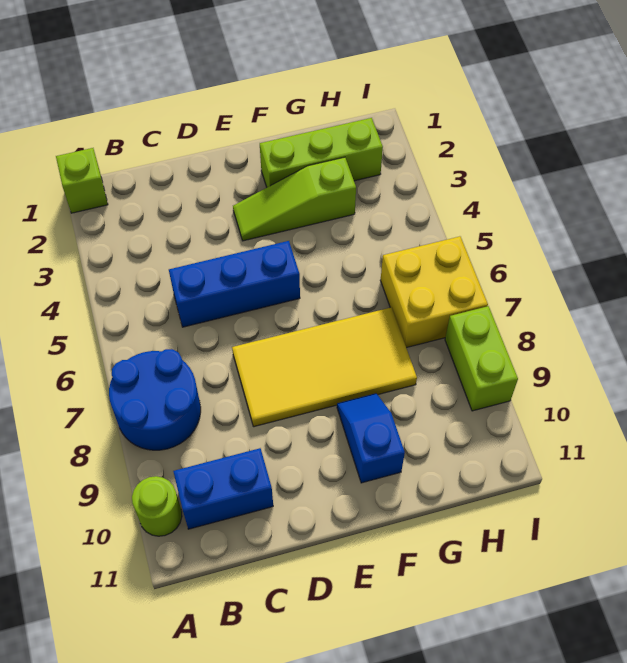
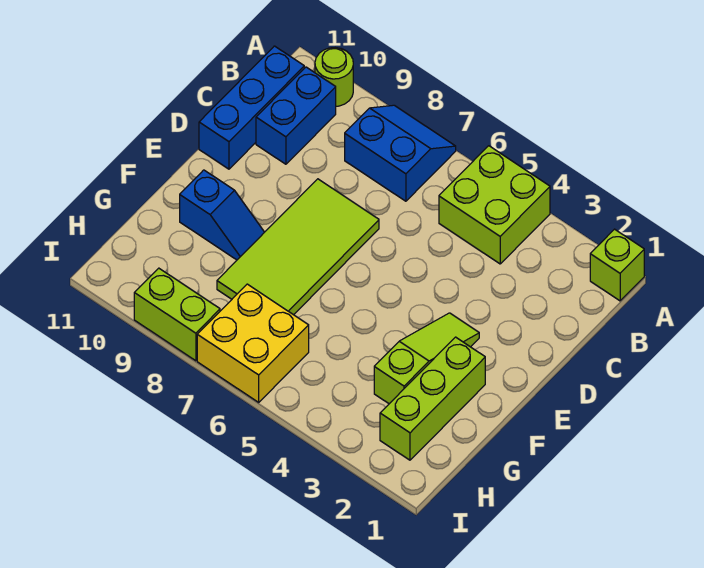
none -> lime brick A4:B5 level 1
blue round brick A7:B8 level 1 -> blue slope A7:B8 level 1 top B
blue brick C5:E5 level 1 -> blue brick B11:D11 level 1
yellow tile D7:G8 level 1 -> lime tile D7:G8 level 1

